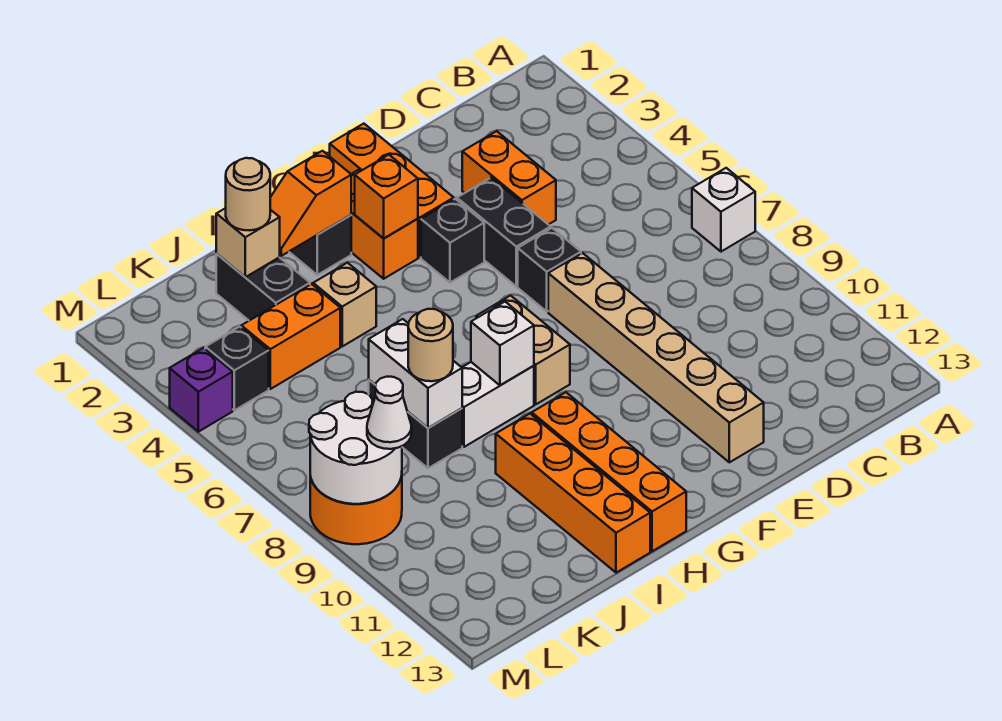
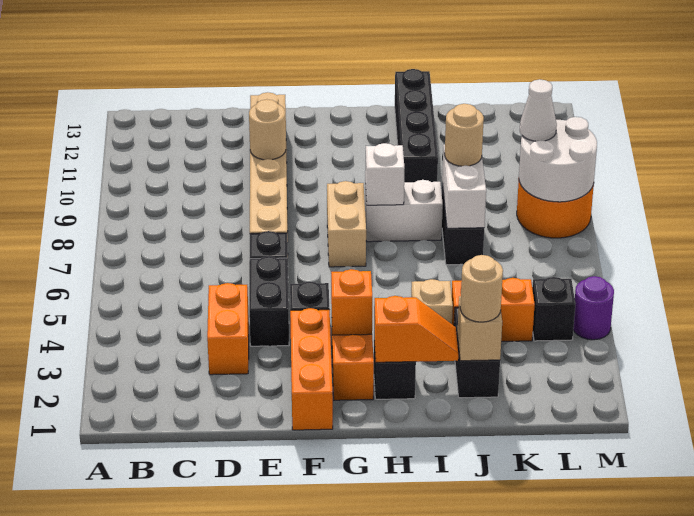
white brick A7 level 1 -> none
none -> tan round brick E10 level 2
orange brick H10:H13 level 1 -> none
orange brick I10:I13 level 1 -> black brick I10:I13 level 1
purple brick M4 level 1 -> purple round brick M4 level 1

